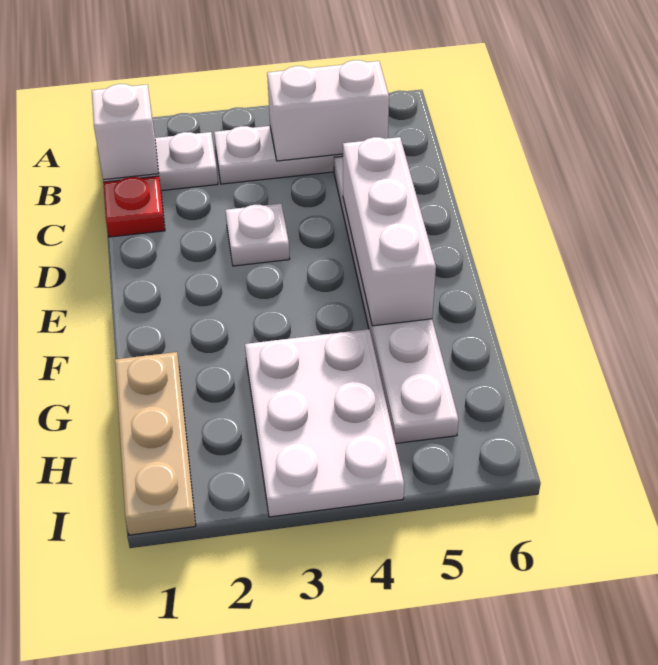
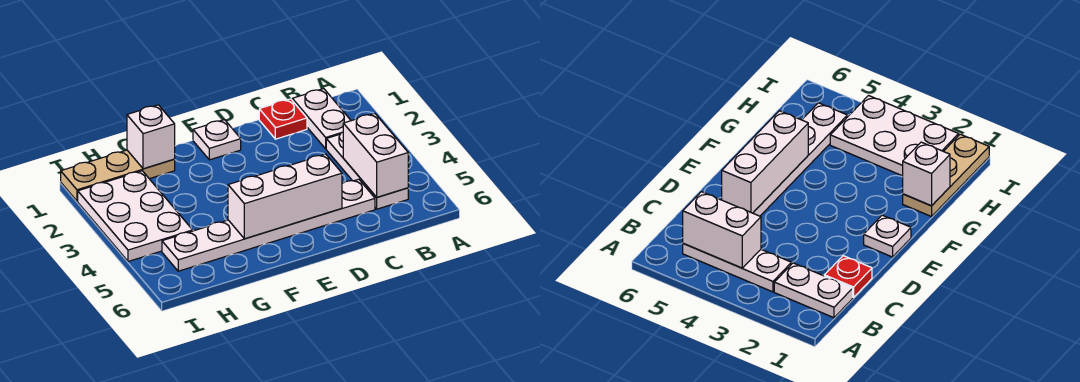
white brick B1 level 2 -> white brick G1 level 2
white plate D3 level 1 -> white plate E1 level 1
white plate G3:I4 level 1 -> white plate H2:I4 level 1

